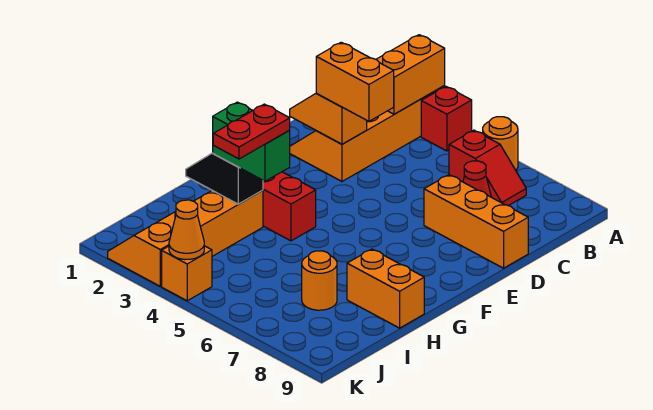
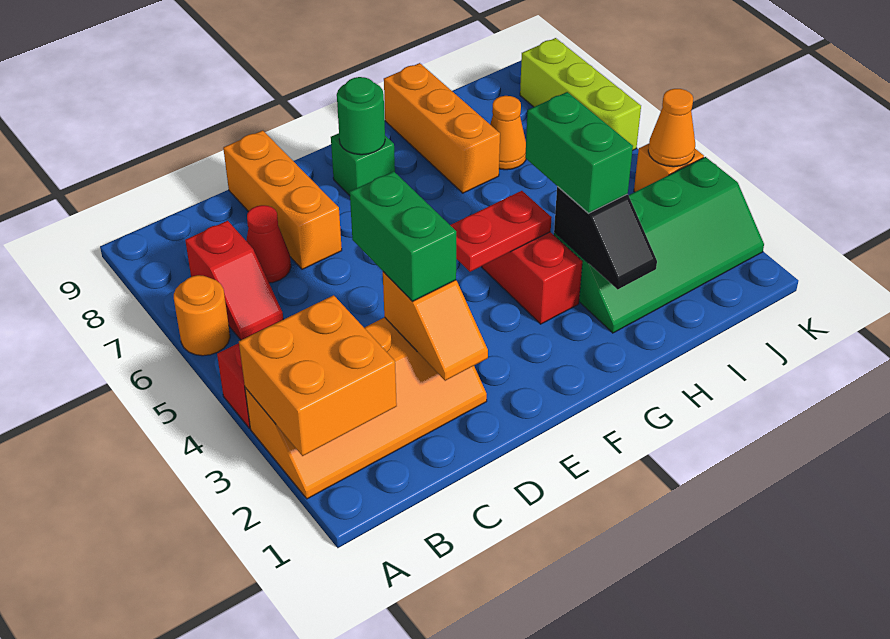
orange brick A3:B3 level 2 -> orange brick A2:B3 level 2
red slope B6:B7 level 1 top 6 -> red slope B6:B7 level 1 top 7
orange brick D3:D4 level 3 -> green brick D3:D4 level 3
none -> green brick F8 level 1
none -> green round brick F8 level 2
orange slope H2:K3 level 1 top 3 -> green slope H2:K3 level 1 top 3
red plate H4:I4 level 4 -> red plate F4:G4 level 2
orange brick H8:H9 level 1 -> orange brick H7:H9 level 1
orange round brick I7 level 1 -> orange cone I7 level 1
none -> lime brick K6:K8 level 1

